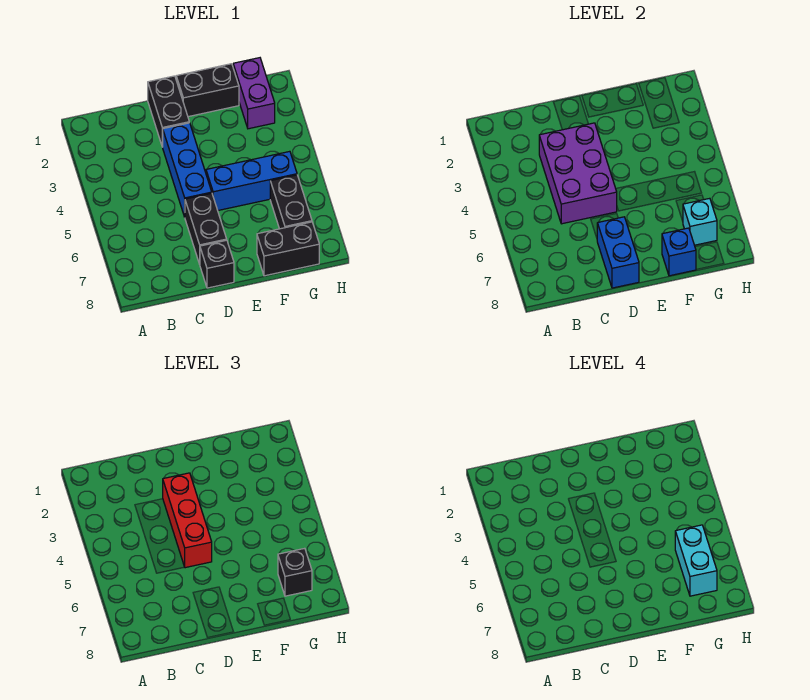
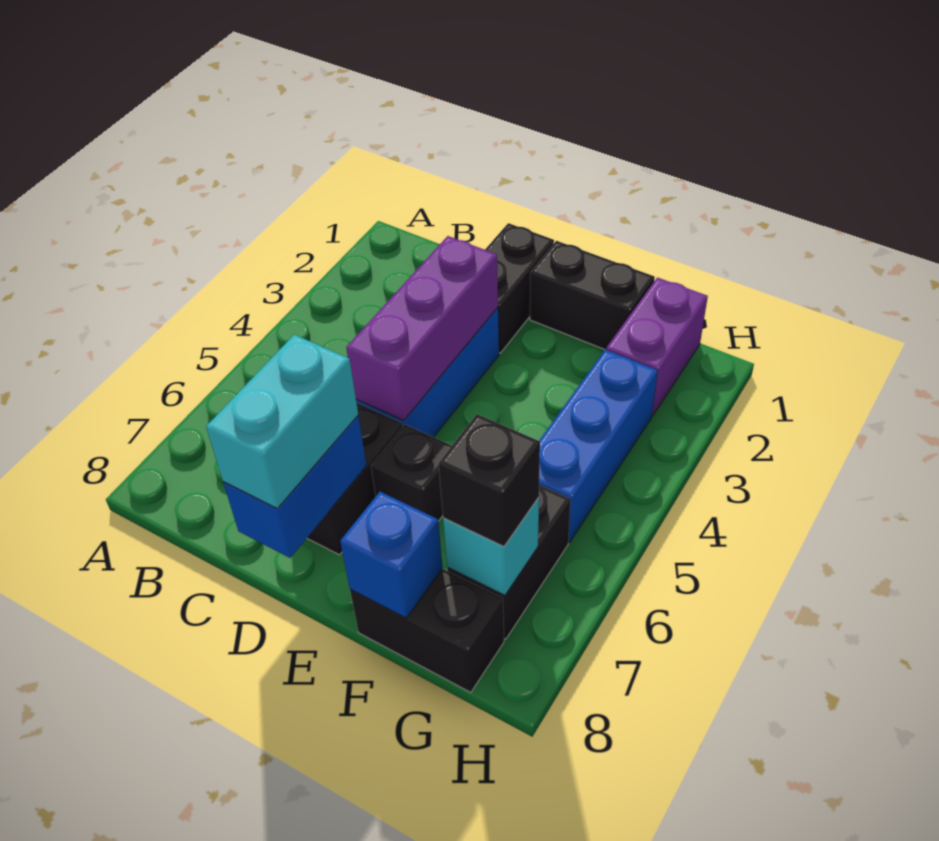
purple brick C3:D5 level 2 -> purple brick D3:D5 level 2
red brick D3:D5 level 3 -> none
black brick D8 level 1 -> black brick E6 level 1
blue brick E5:G5 level 1 -> blue brick G3:G5 level 1
cyan brick G6:G7 level 4 -> cyan brick D7:D8 level 3

